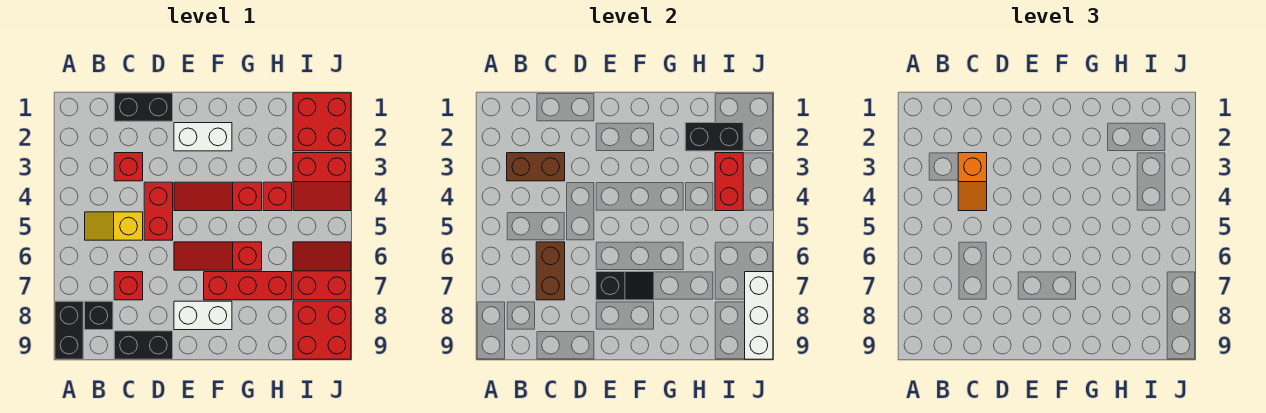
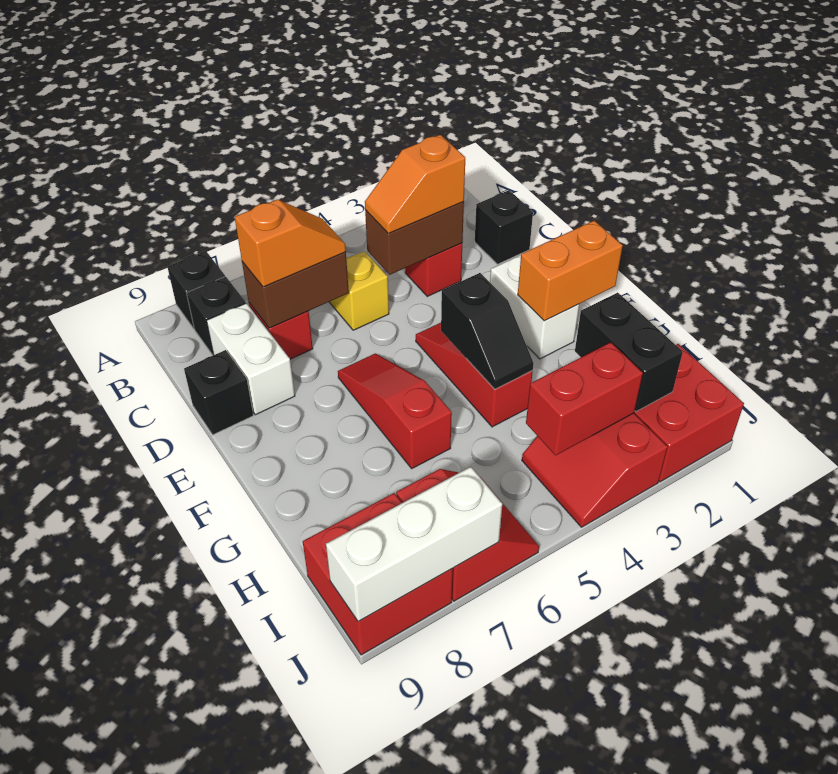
black brick A8:A9 level 1 -> black brick A8 level 1
brown brick B3:C3 level 2 -> brown brick C3:C4 level 2
black brick C1:D1 level 1 -> black brick C1 level 1
none -> orange slope C6:C7 level 3 top 7
black brick C9:D9 level 1 -> black brick D9 level 1
red brick D4:D5 level 1 -> none
black slope E7:F7 level 2 top E -> black slope F4:G4 level 2 top F
white brick E8:F8 level 1 -> white brick C8:D8 level 1
none -> orange brick F1:F2 level 2
red brick F7:H7 level 1 -> none
red brick H4 level 1 -> none

